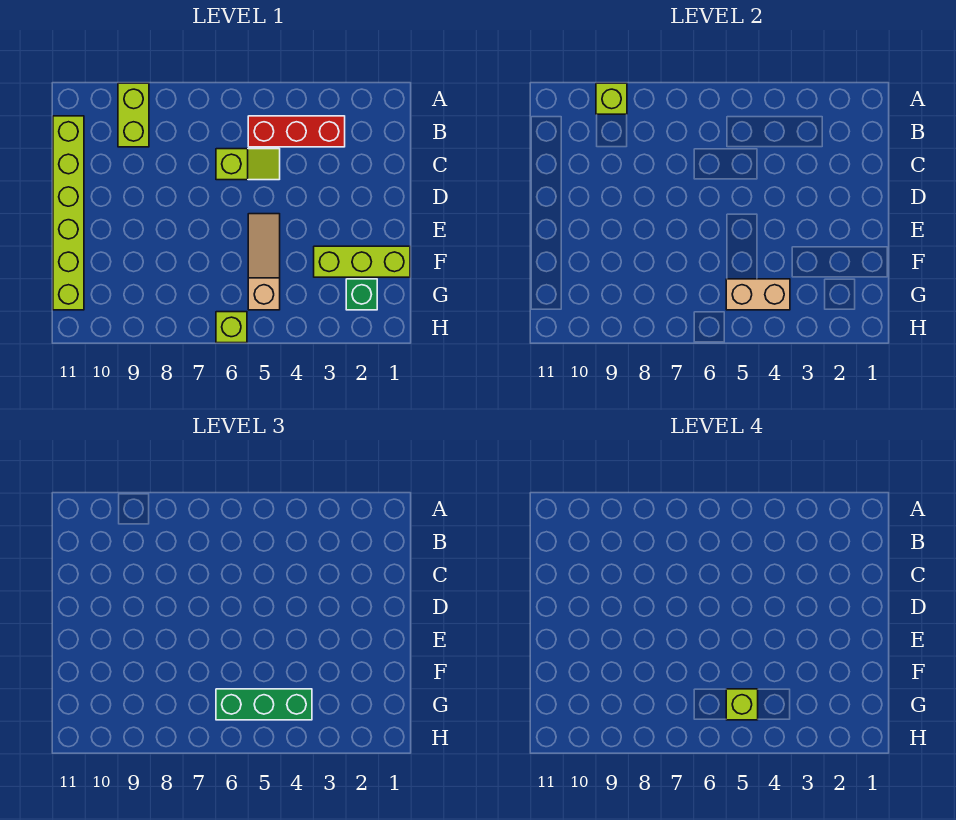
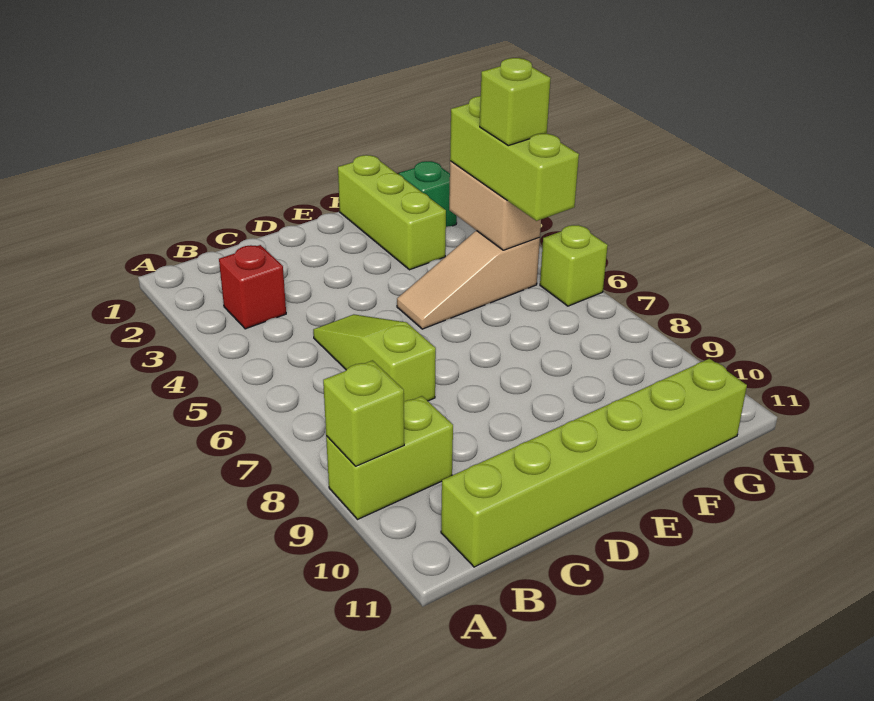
red brick B3:B5 level 1 -> red brick B3 level 1
lime slope C5:C6 level 1 top 6 -> lime slope C5:C7 level 1 top 7
green brick G4:G6 level 3 -> lime brick G4:G6 level 3

